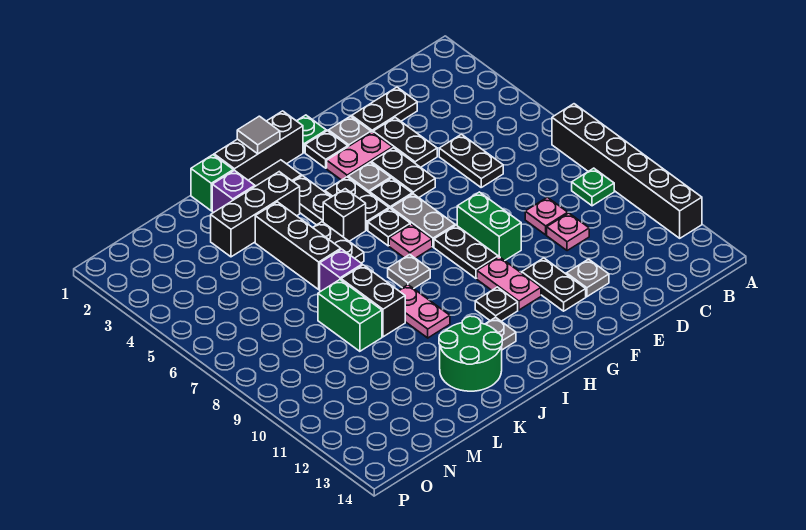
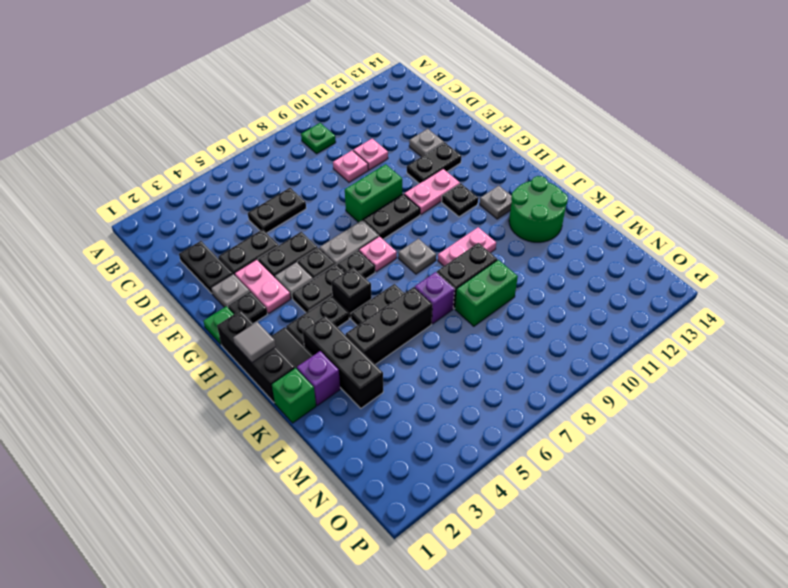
black brick A7:A12 level 1 -> none

